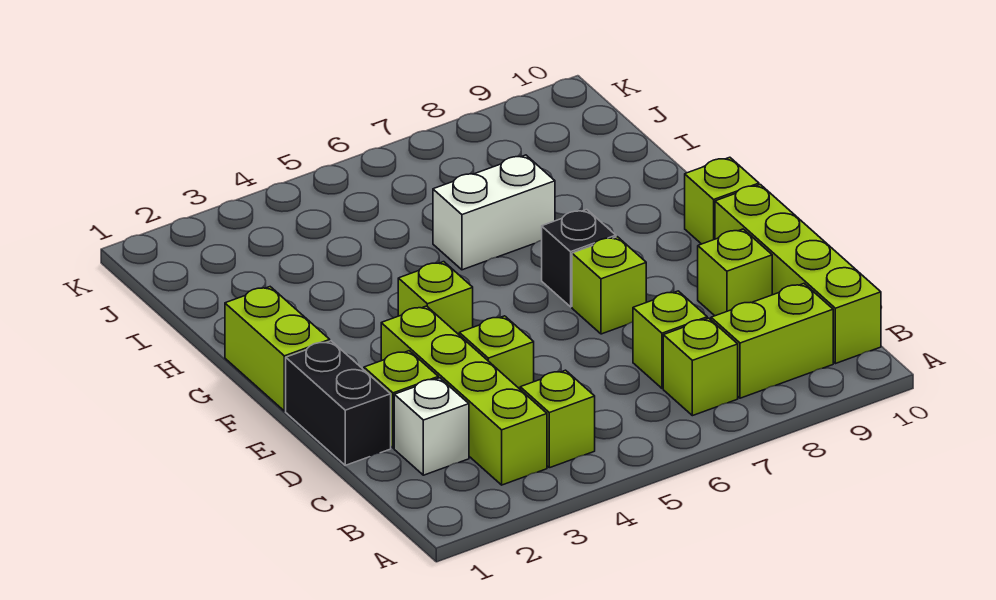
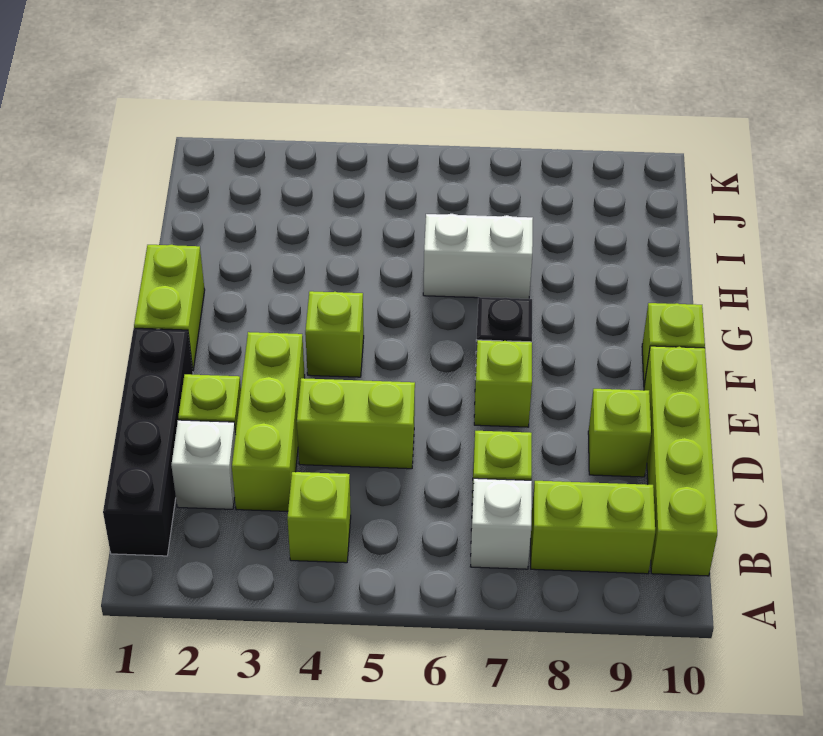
lime brick B3:E3 level 1 -> lime brick C3:E3 level 1
lime brick B7 level 1 -> white brick B7 level 1
black brick D1:E1 level 1 -> black brick B1:E1 level 1
lime brick D4 level 1 -> lime brick D4:D5 level 1

